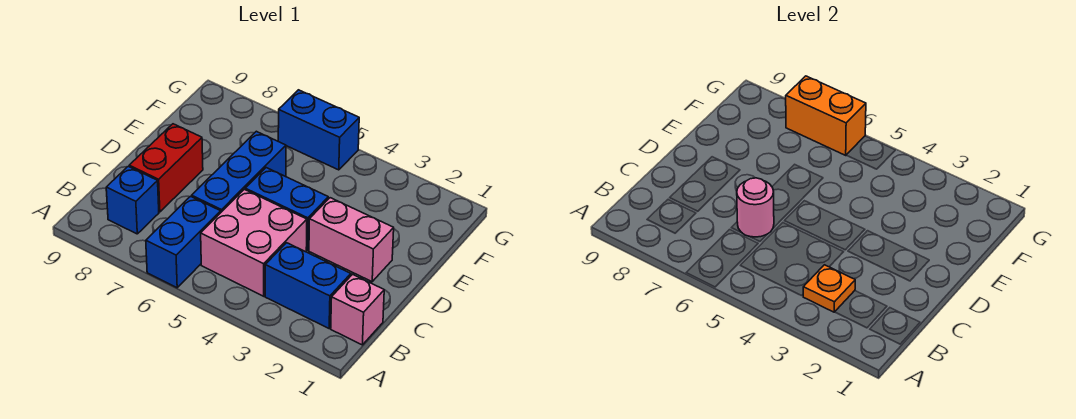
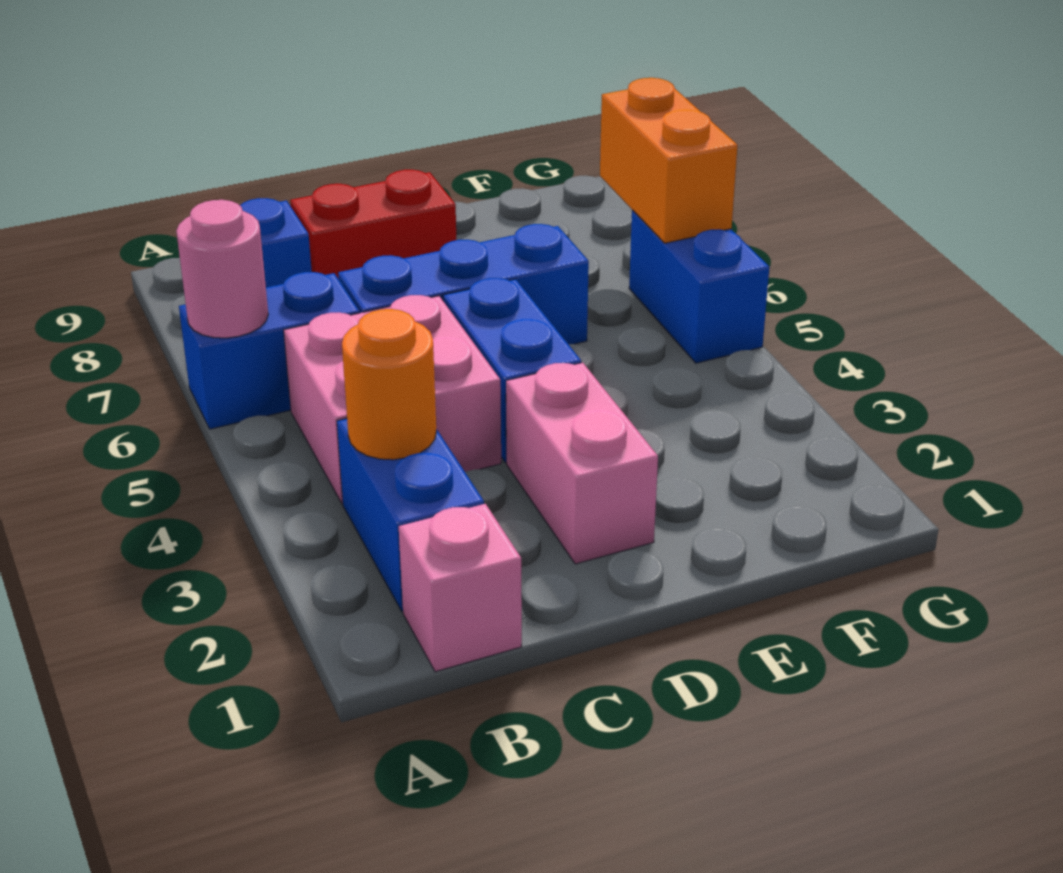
orange plate B3 level 2 -> orange round brick B3 level 2
pink round brick C6 level 2 -> pink round brick A6 level 2

